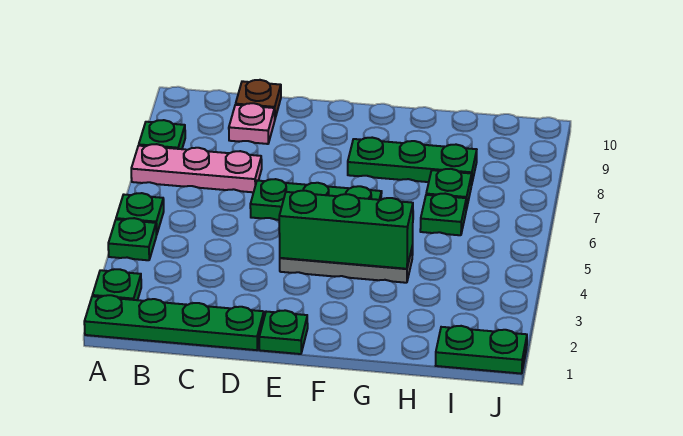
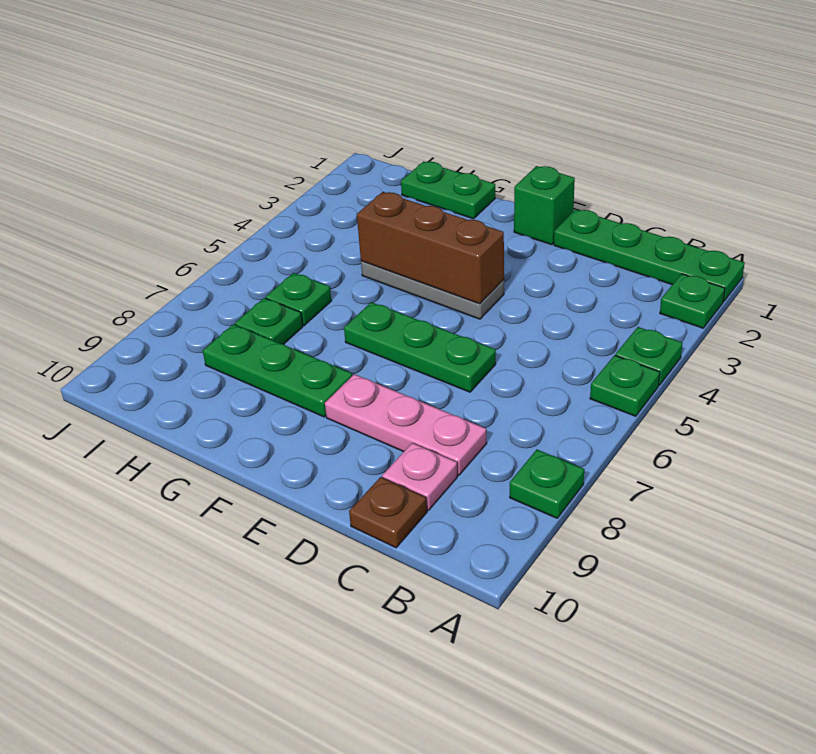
pink plate A7:C7 level 1 -> pink plate C8:E8 level 1
green plate E1 level 1 -> green brick E1 level 1
green brick E4:G4 level 2 -> brown brick E4:G4 level 2
green plate I1:J1 level 1 -> green plate G1:H1 level 1

